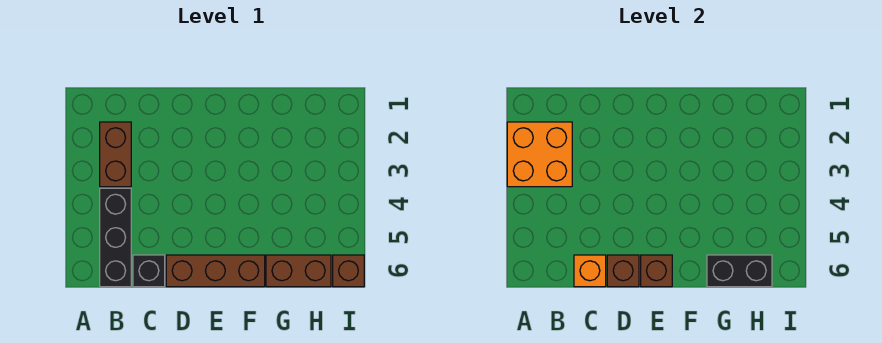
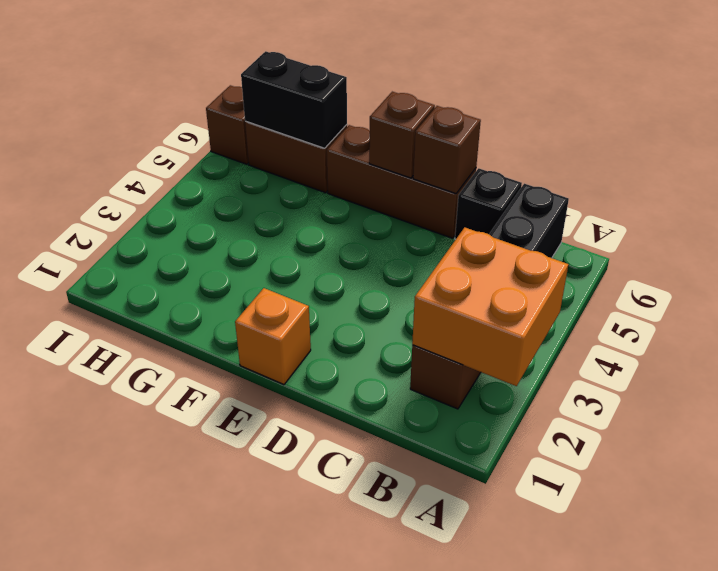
orange brick C6 level 2 -> orange brick E1 level 1

